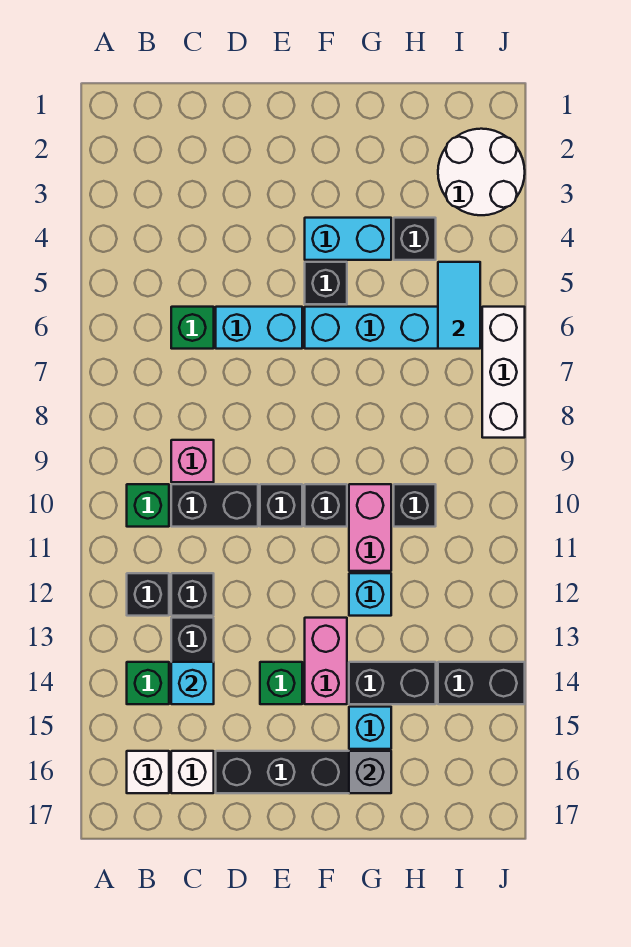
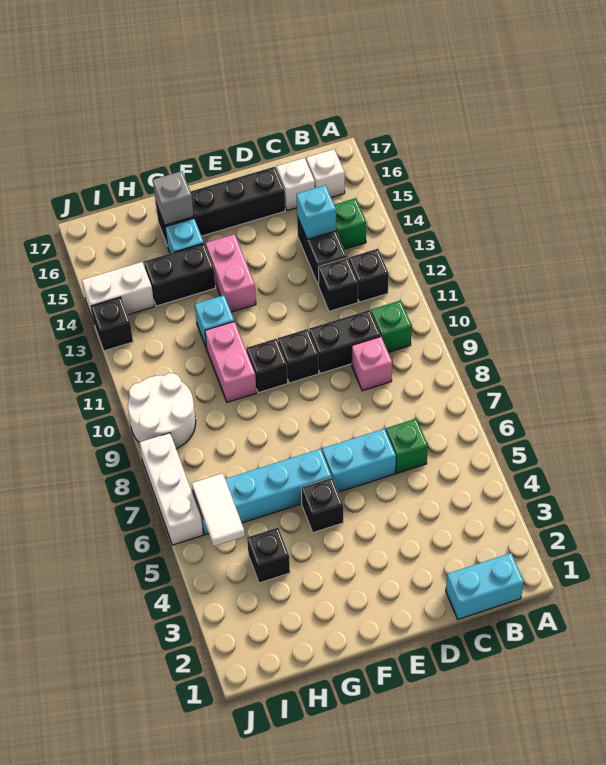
green brick E14 level 1 -> none
cyan brick F4:G4 level 1 -> cyan brick B1:C1 level 1
black brick H10 level 1 -> black brick J13 level 1
white round brick I2:J3 level 1 -> white round brick I9:J10 level 1
cyan tile I5:I6 level 2 -> white tile I5:I6 level 2
black brick I14:J14 level 1 -> white brick I14:J14 level 1

